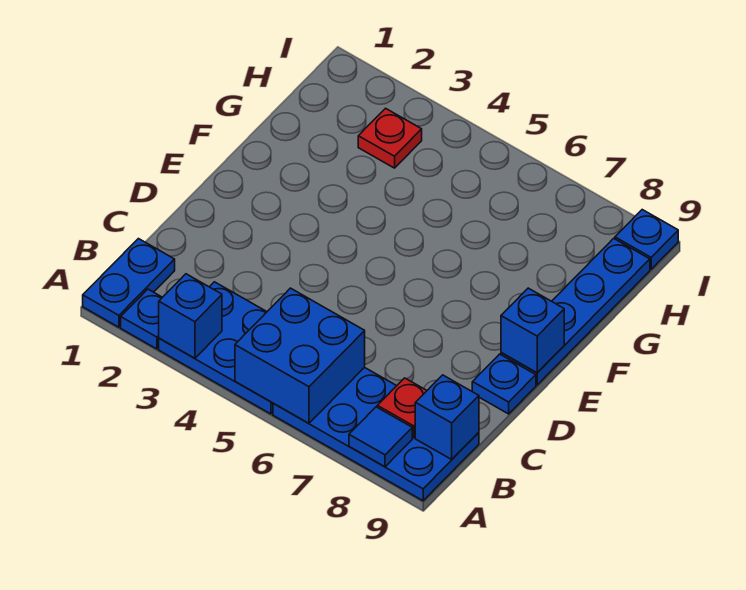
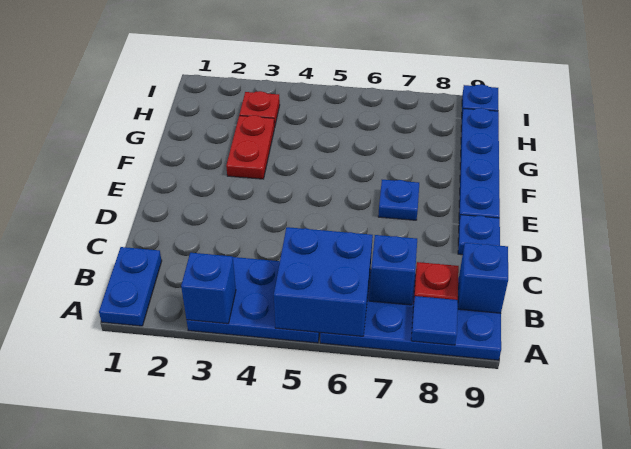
blue plate A2 level 1 -> blue plate E7 level 1
blue brick E9 level 2 -> blue brick B7 level 2
none -> red plate F3:G3 level 1

